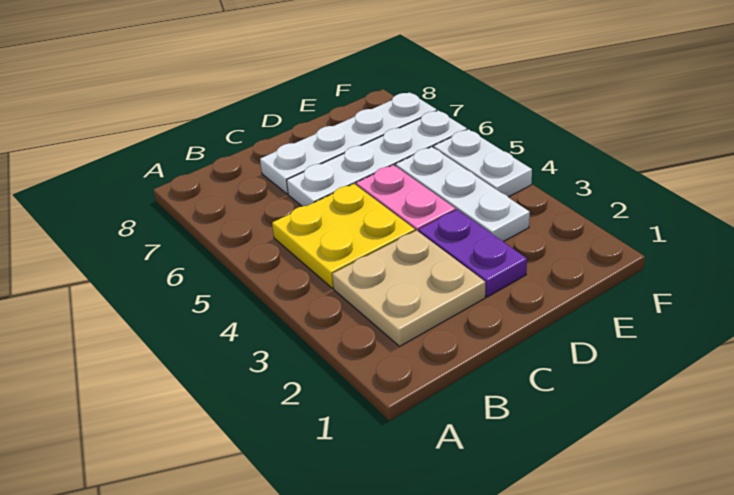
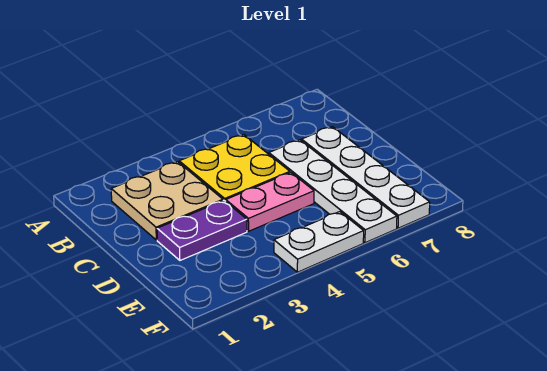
white plate E3:E5 level 1 -> none

